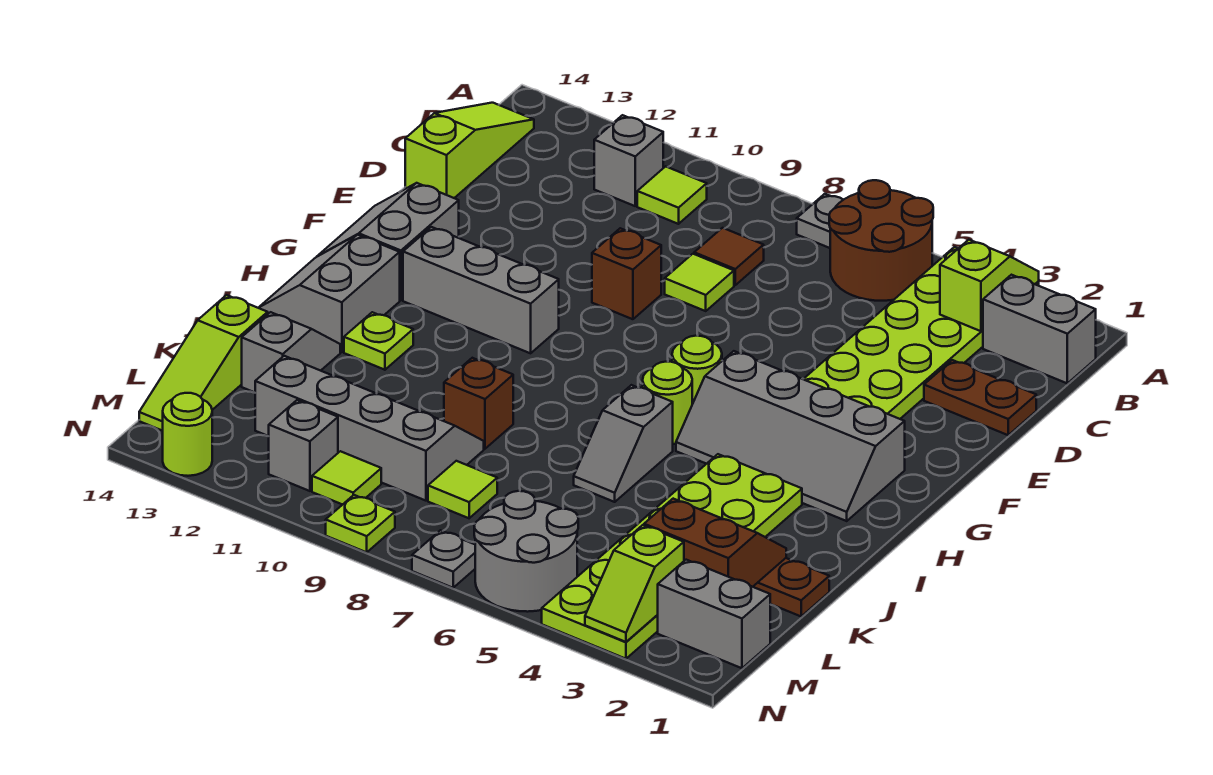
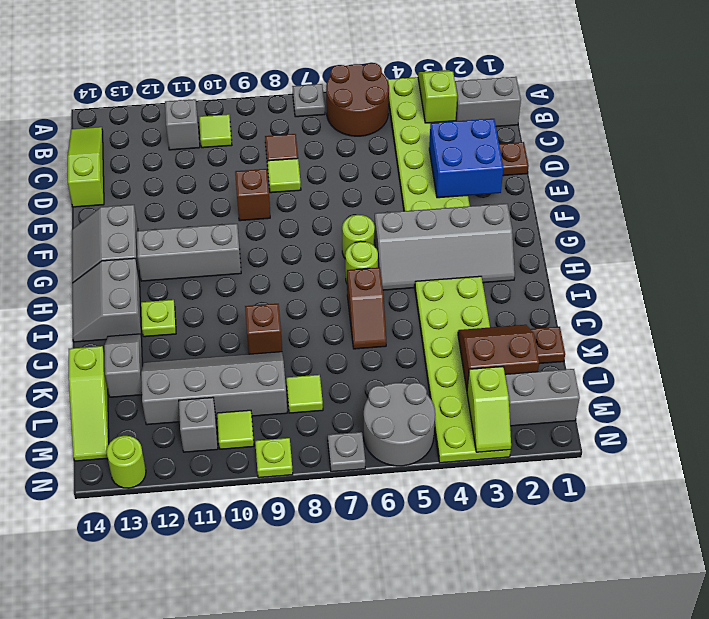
none -> blue brick D2:E3 level 2
grey slope I6:J6 level 1 top I -> brown slope I6:J6 level 1 top I

